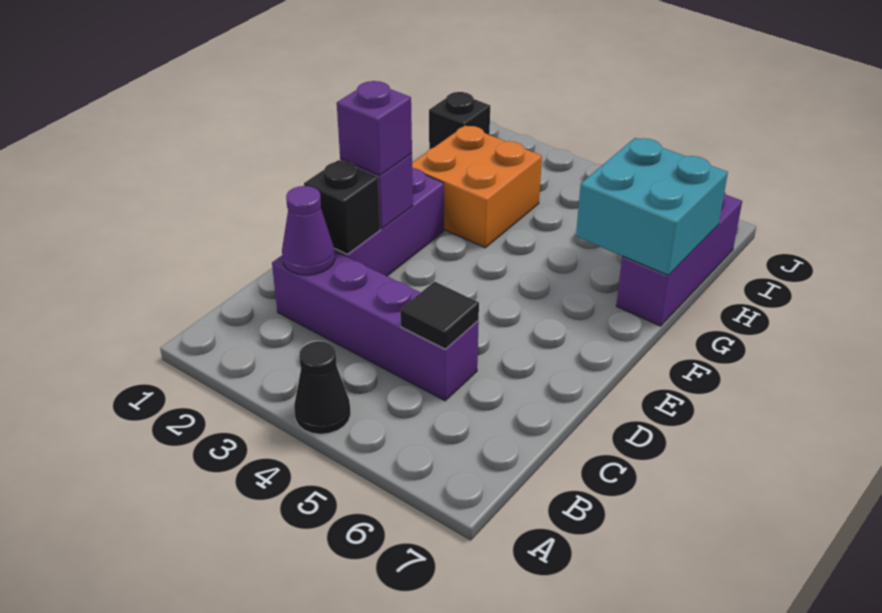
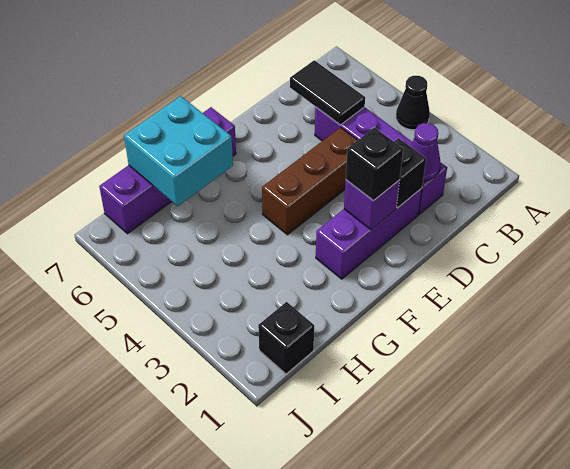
black tile C5 level 2 -> black tile C5:C6 level 2
none -> brown brick D4:F4 level 1
purple brick E2 level 3 -> black brick E2 level 3
orange brick G2:H3 level 1 -> none
purple brick G7:I7 level 1 -> purple brick F7:I7 level 1

